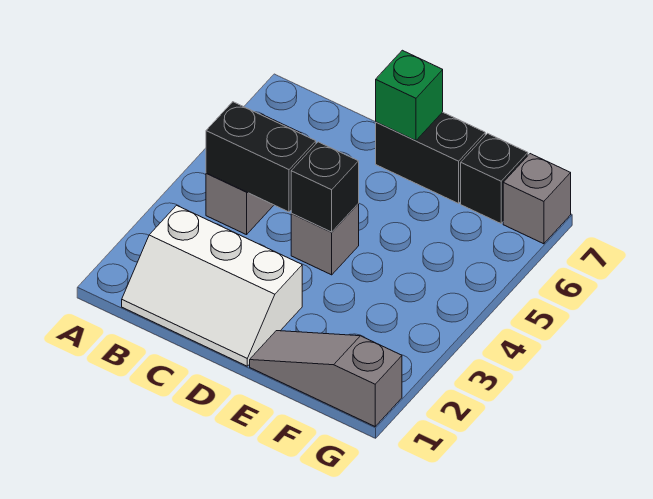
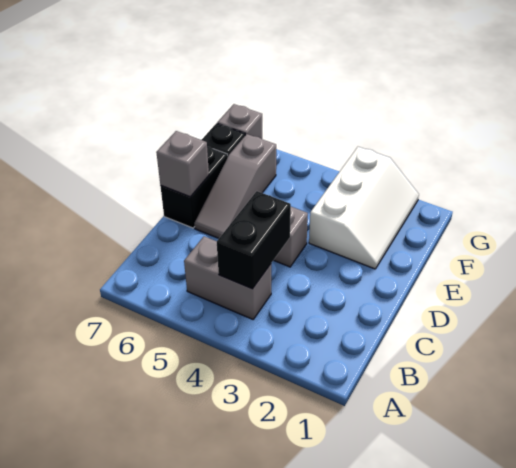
white slope B1:D2 level 1 top 2 -> white slope E2:G3 level 1 top 3
black brick D4 level 2 -> none
green brick D7 level 2 -> grey brick D7 level 2
grey slope E1:G1 level 1 top G -> grey slope D6:F6 level 1 top F

